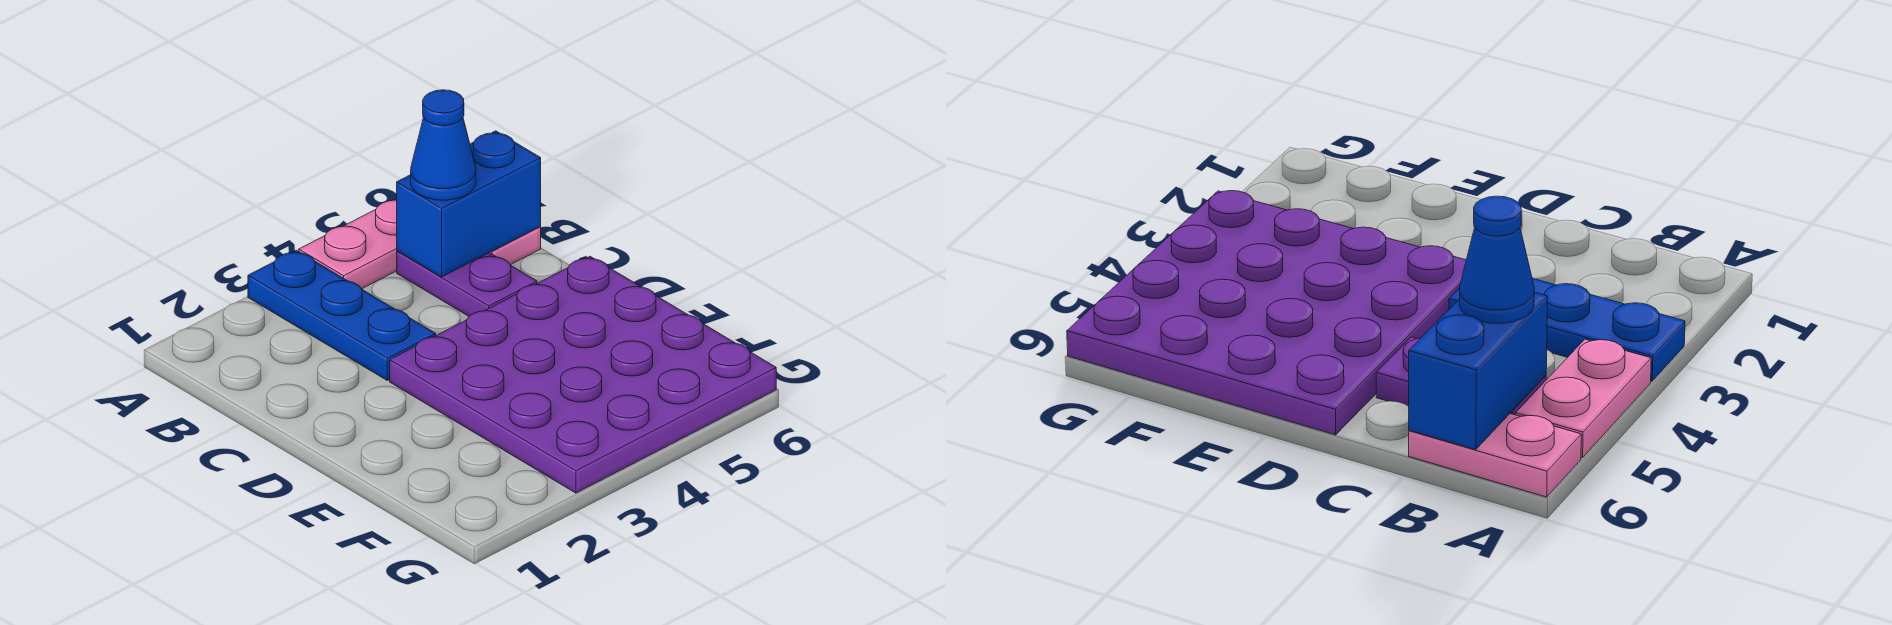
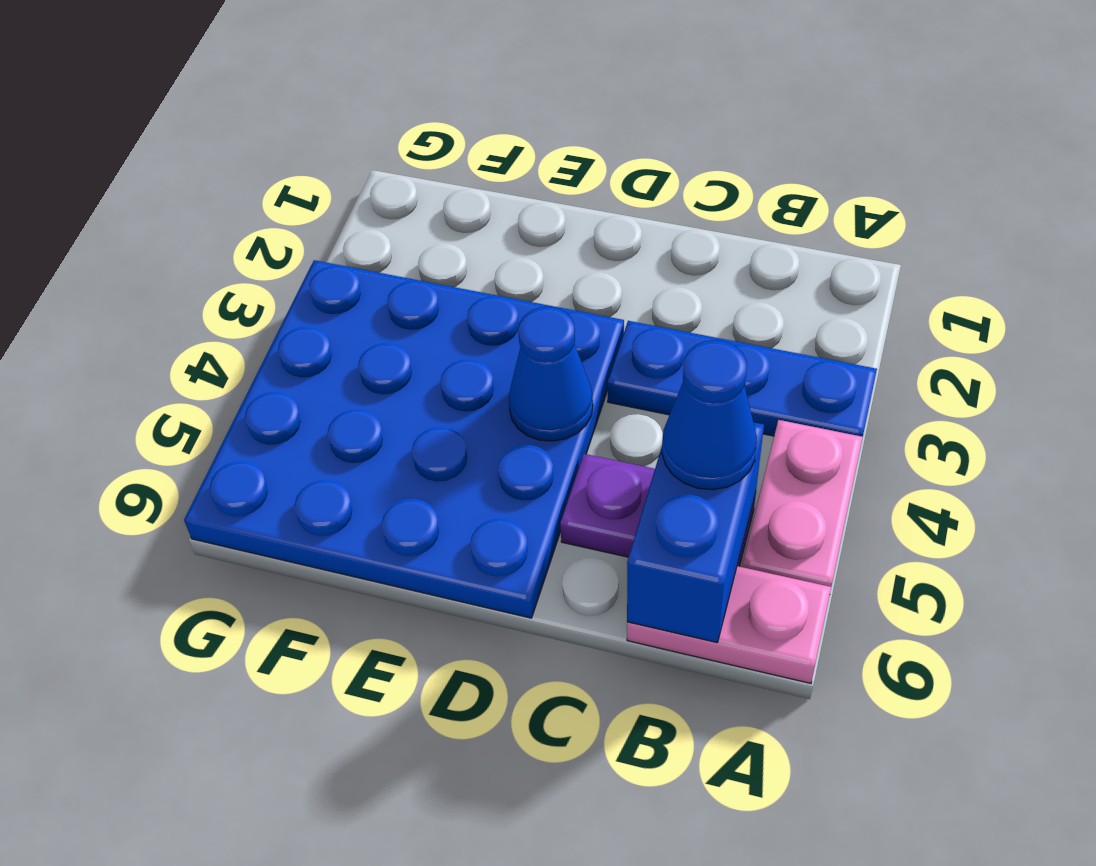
purple plate D3:G6 level 1 -> blue plate D3:G6 level 1
none -> blue cone D4 level 2

